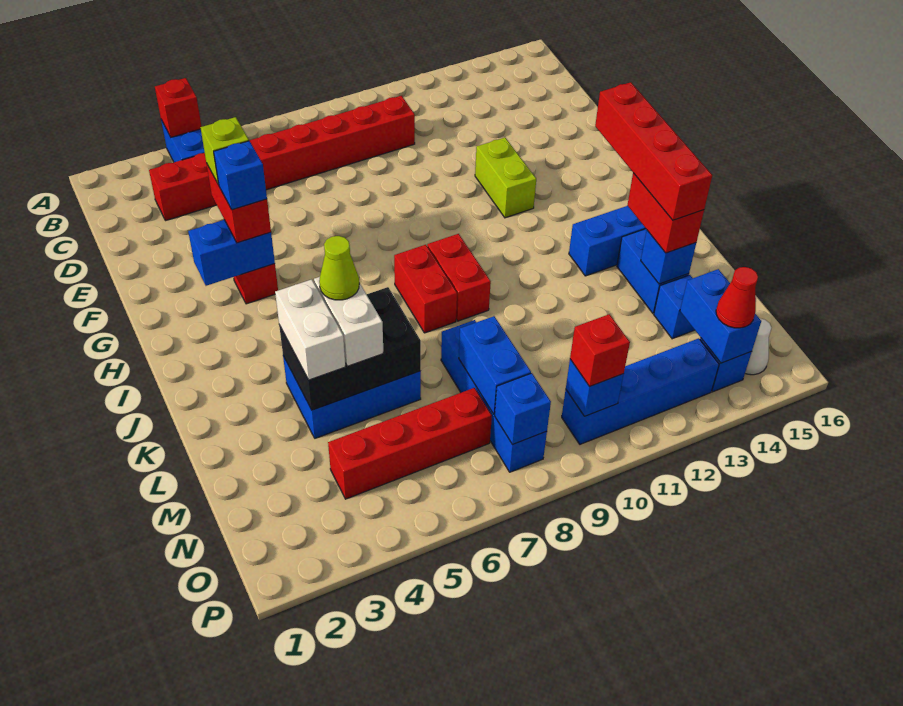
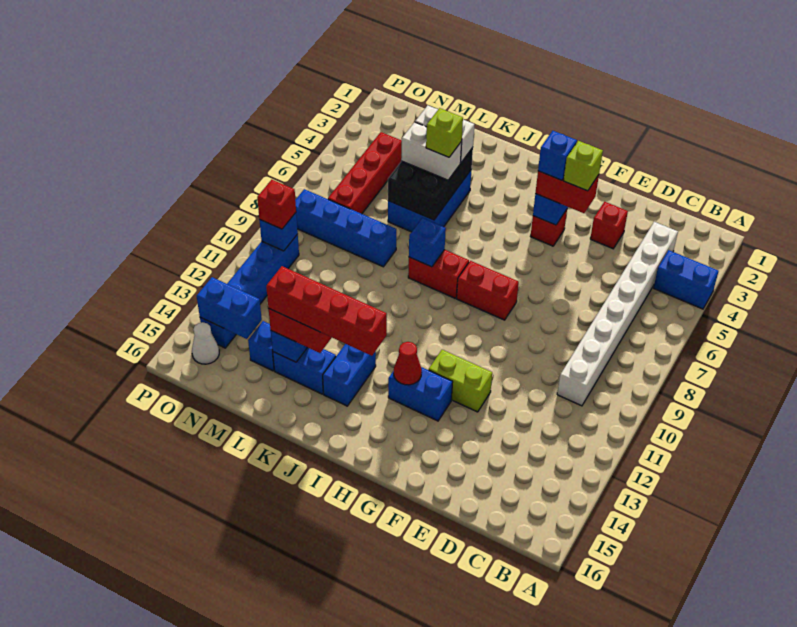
red brick A4 level 2 -> red brick E3 level 1
red brick C3:C10 level 1 -> white brick C3:C10 level 1
red brick I9:J9 level 1 -> red brick G8:H8 level 1
lime cone K5 level 4 -> lime brick K5 level 4
blue brick M8:N8 level 2 -> blue brick G13:H13 level 1
blue brick O8 level 2 -> blue brick J8 level 2
red cone O14 level 3 -> red cone H13 level 2

